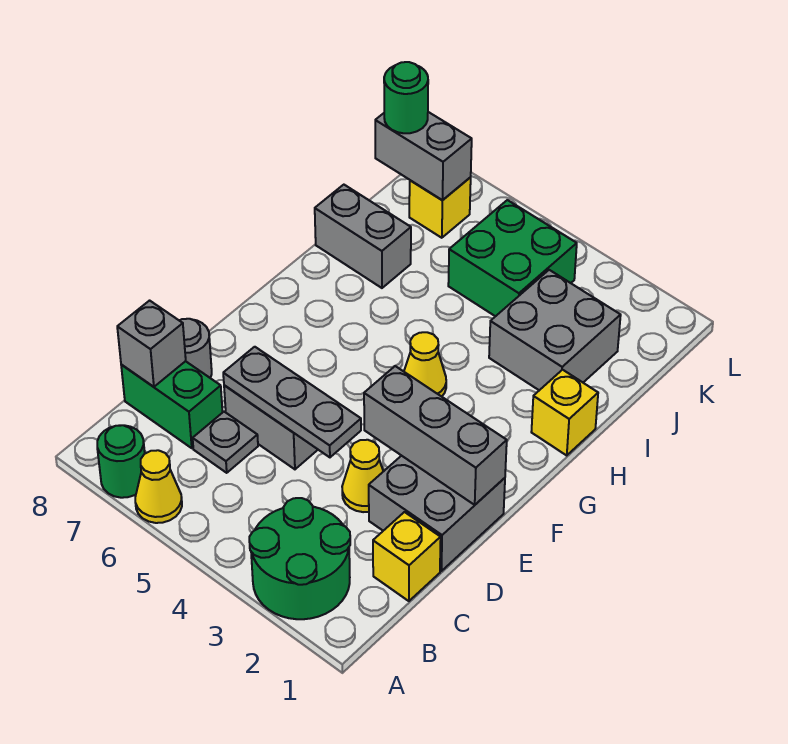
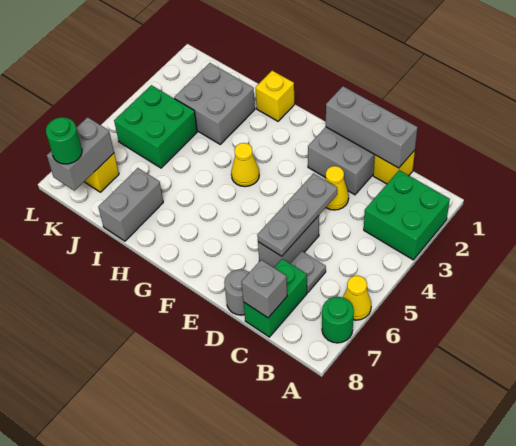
green round brick A2:B3 level 1 -> green brick A2:B3 level 1
grey brick E1:E3 level 2 -> grey brick C1:E1 level 2

